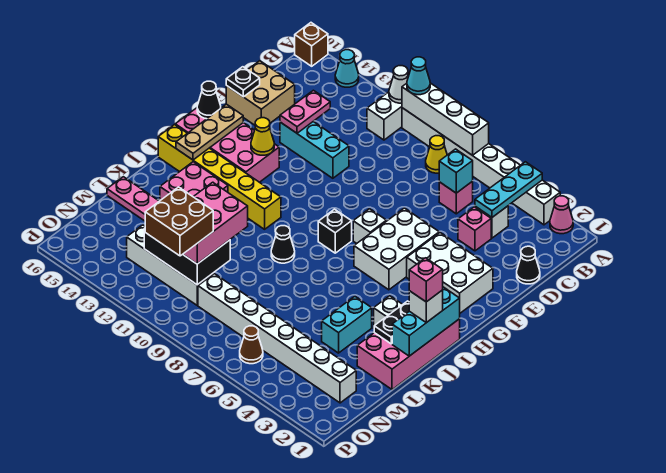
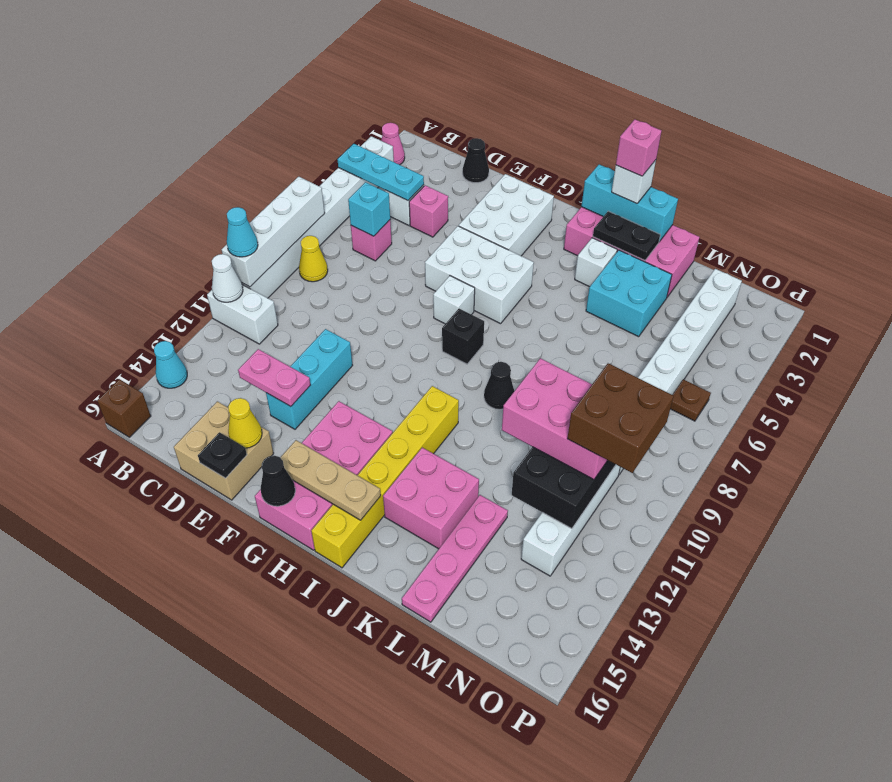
yellow cone G13 level 2 -> yellow cone E15 level 2
cyan brick K4:L4 level 1 -> cyan brick K3:L4 level 1
brown cone O6 level 1 -> brown plate O6 level 1

